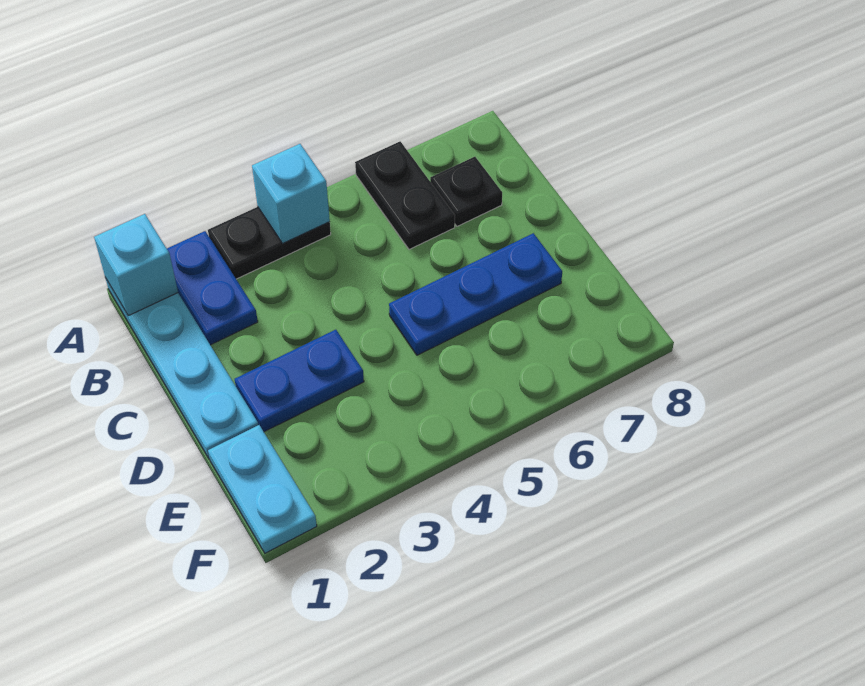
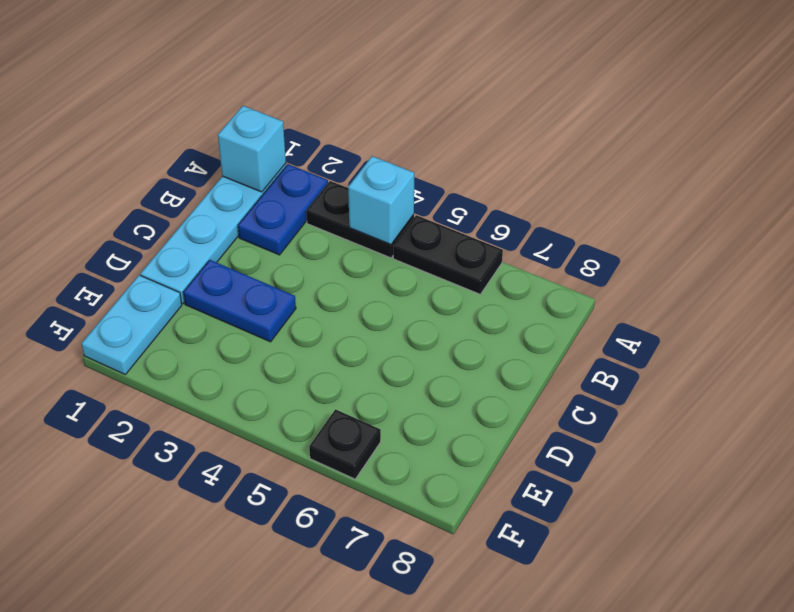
black plate A6:B6 level 1 -> black plate A5:A6 level 1
black plate B7 level 1 -> black plate F6 level 1
blue plate D5:D7 level 1 -> none

